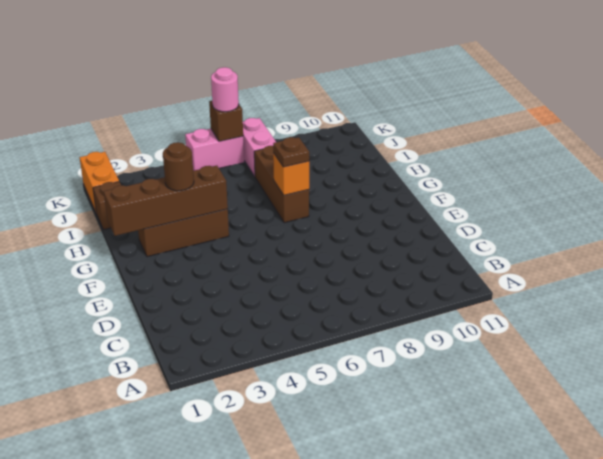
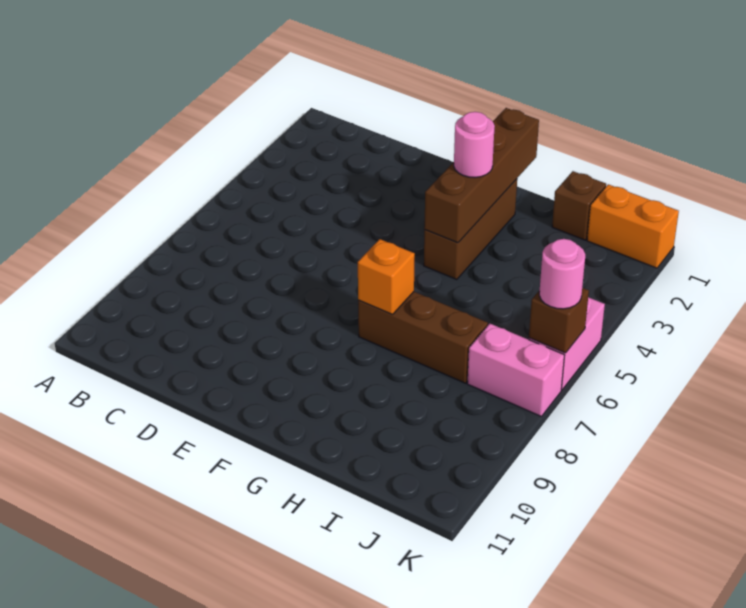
brown round brick G3 level 3 -> pink round brick G3 level 3
brown plate G7 level 3 -> none

